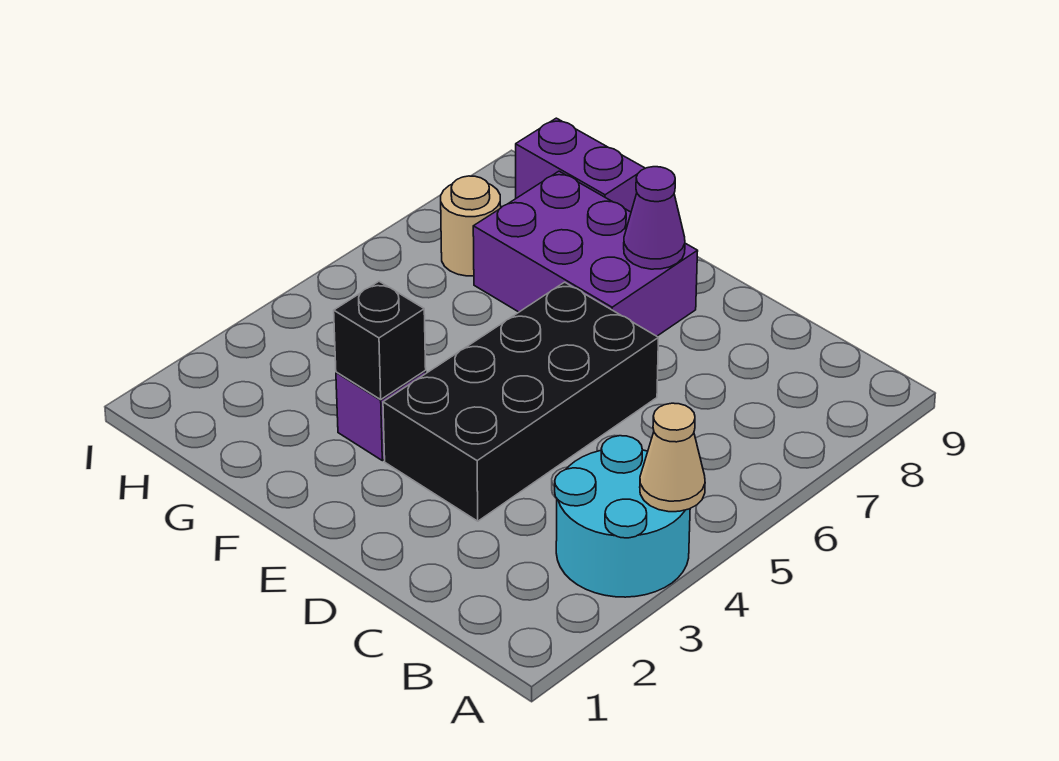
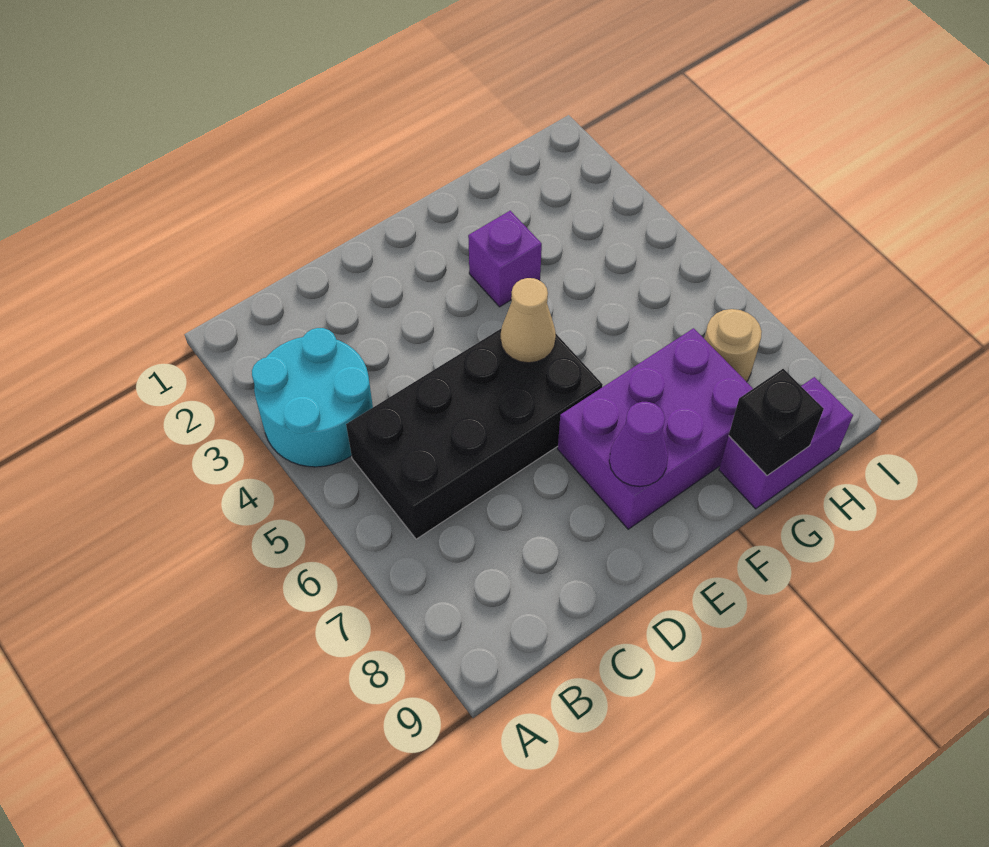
tan cone A4 level 2 -> tan cone E5 level 2
black brick D3:E6 level 1 -> black brick B5:E6 level 1
black brick F3 level 2 -> black brick G9 level 2

